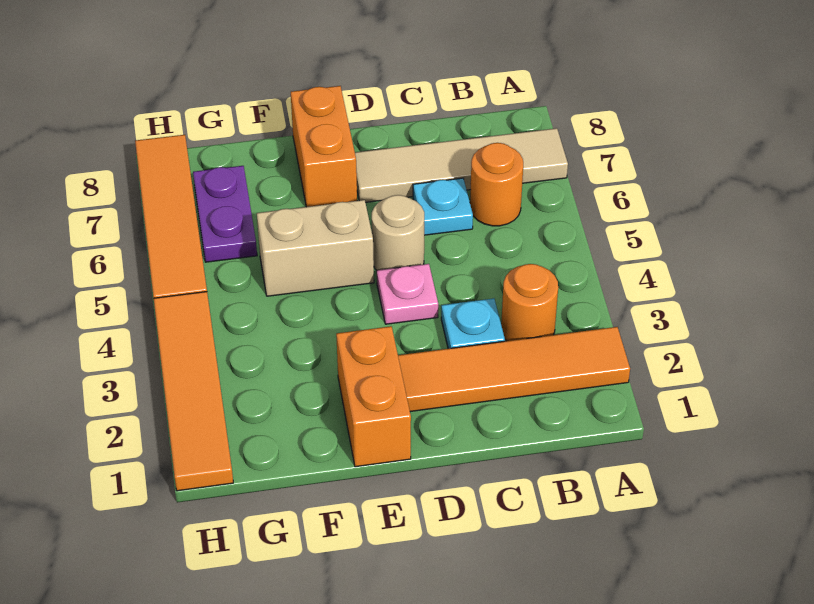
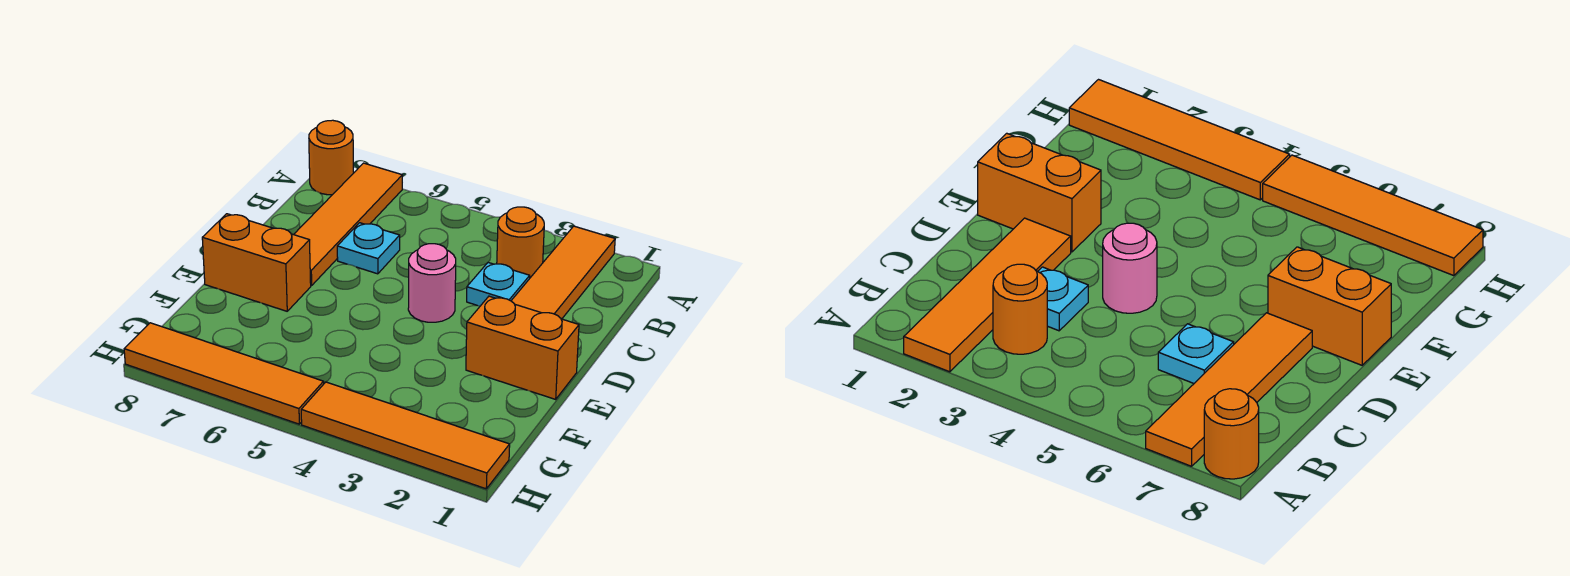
tan tile A7:D7 level 1 -> orange tile A7:D7 level 1
orange round brick B6 level 1 -> orange round brick A8 level 1
pink plate D4 level 1 -> pink round brick D4 level 1
tan round brick D5 level 1 -> none
tan brick E5:F5 level 1 -> none
purple plate G6:G7 level 1 -> none

